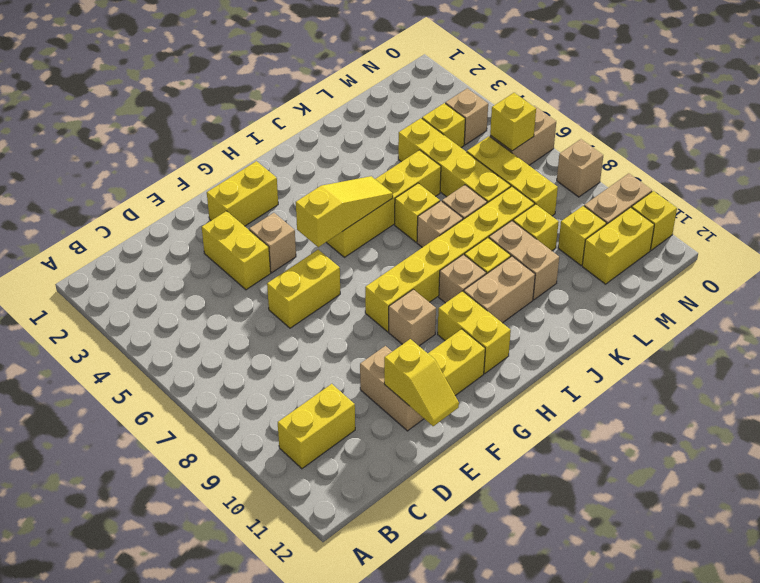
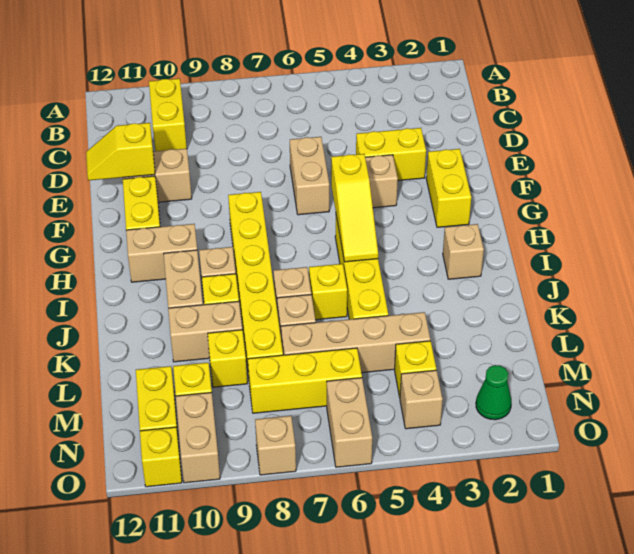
yellow brick E6:F6 level 1 -> tan brick E6:F6 level 1
tan brick G9 level 1 -> tan brick I2 level 1
yellow brick H10:H11 level 1 -> tan brick H10:H11 level 1
yellow brick L4:L7 level 1 -> tan brick L4:L7 level 1
none -> green cone N2 level 1
yellow brick N6 level 2 -> none

